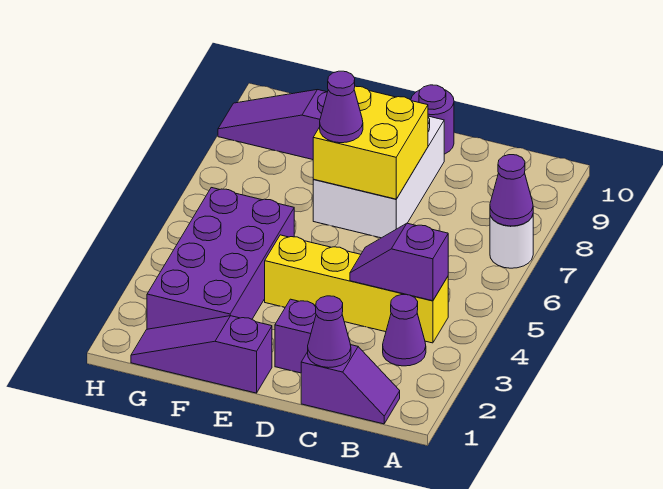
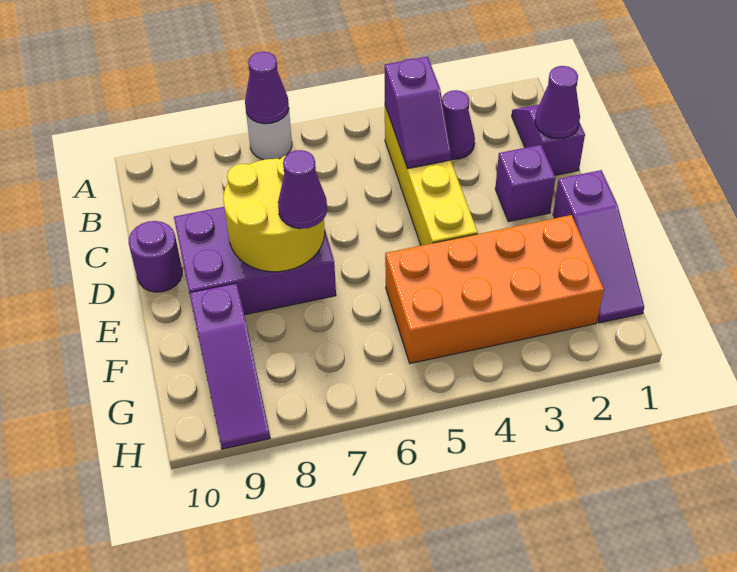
white brick D7:E9 level 1 -> purple brick D7:E9 level 1
yellow brick D7:E8 level 2 -> yellow round brick D7:E8 level 2
purple brick F2:G5 level 1 -> orange brick F2:G5 level 1

